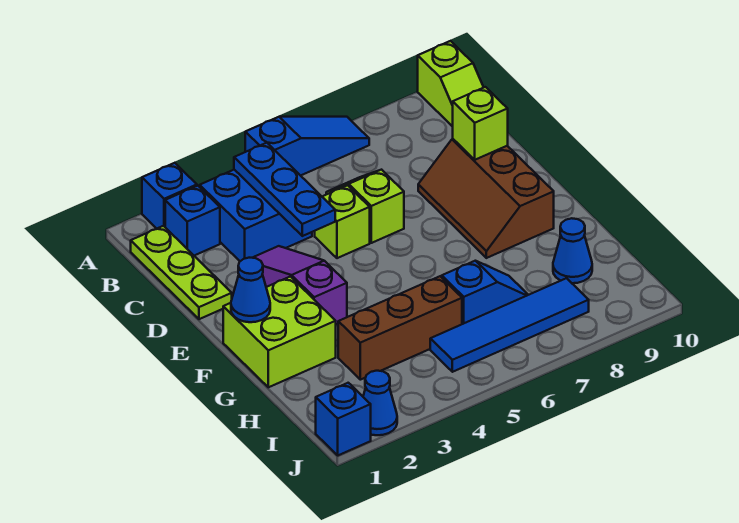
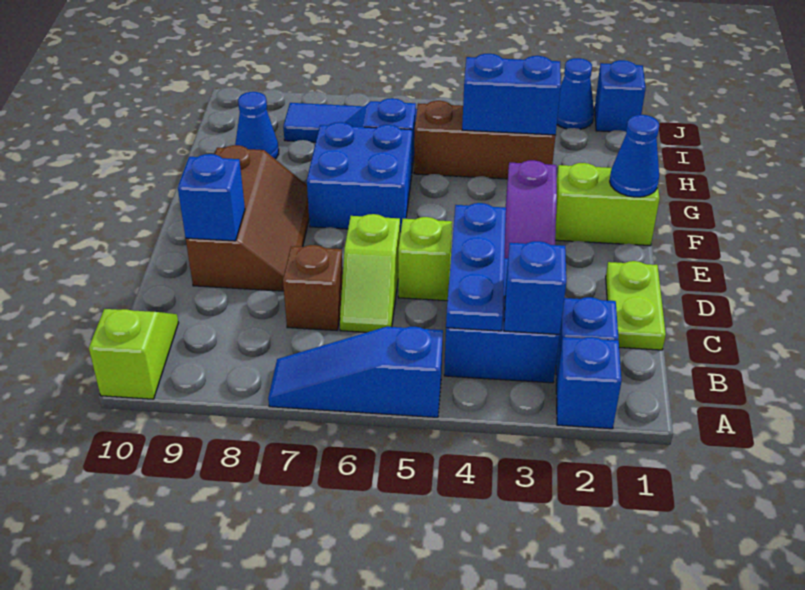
lime plate B1:D1 level 1 -> lime plate C1:D1 level 1
none -> blue brick B3 level 2
none -> brown brick C7 level 1
lime brick D9 level 2 -> blue brick D9 level 2
lime brick F1:G2 level 1 -> lime brick F1:F2 level 1
none -> blue brick F6:G7 level 1
none -> blue brick H3:H4 level 2

